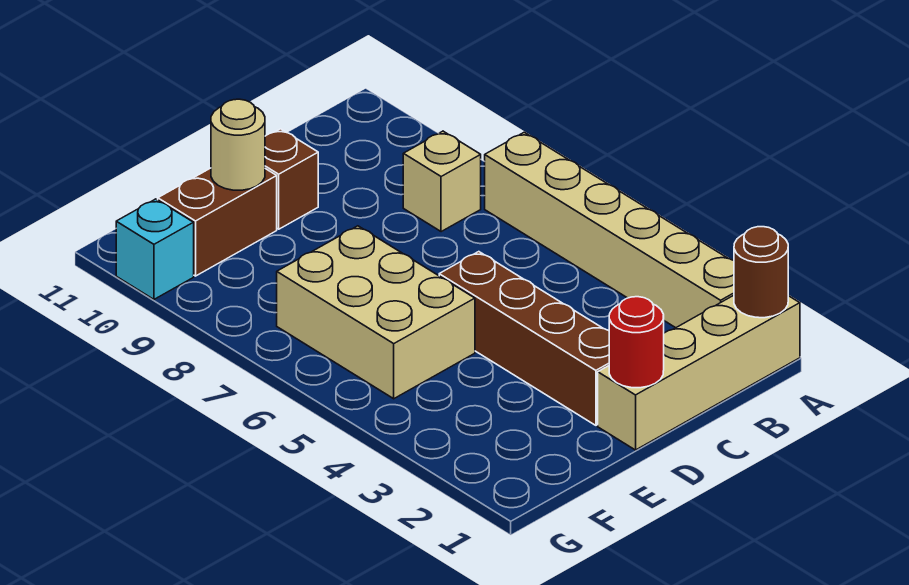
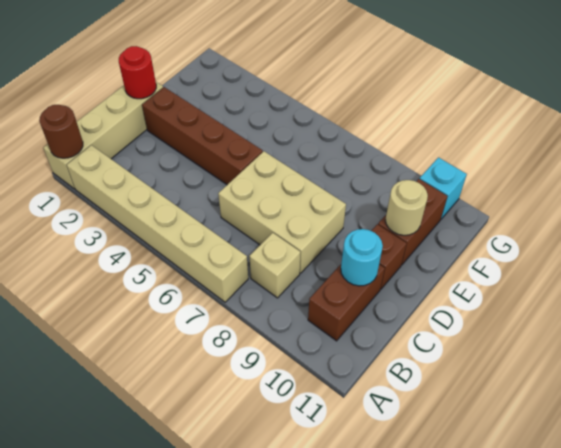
none -> brown brick B10:C10 level 1
none -> cyan round brick C10 level 2
tan brick E5:F7 level 1 -> tan brick C6:D8 level 1

